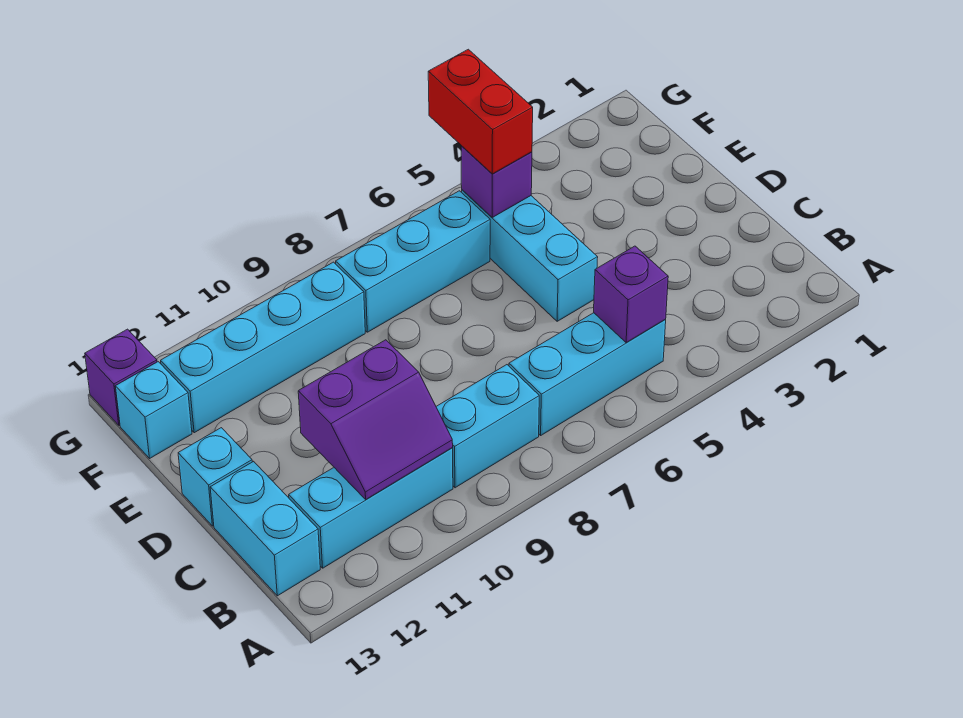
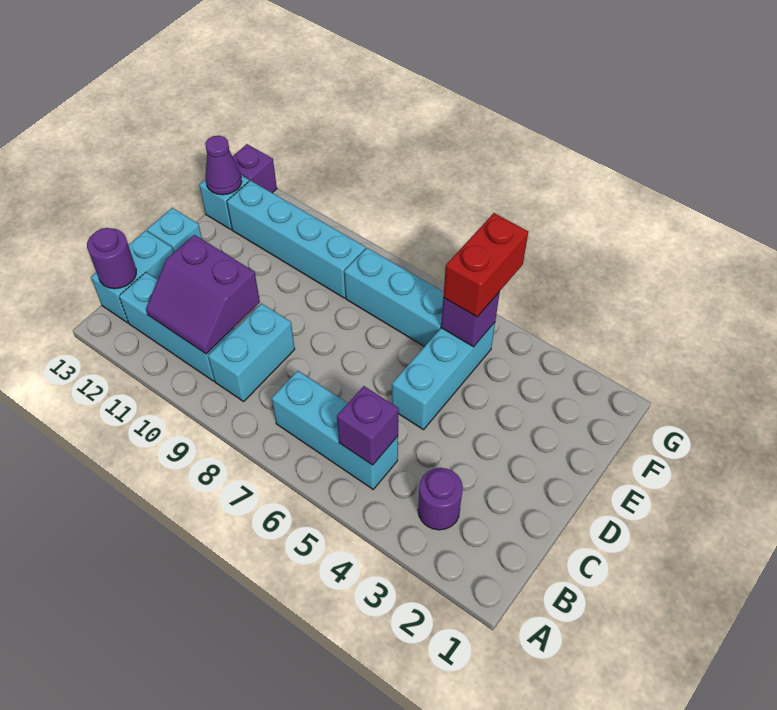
none -> purple round brick B3 level 1
cyan brick B8:B9 level 1 -> cyan brick B9:C9 level 1
none -> purple round brick B13 level 2
none -> purple cone F13 level 2

